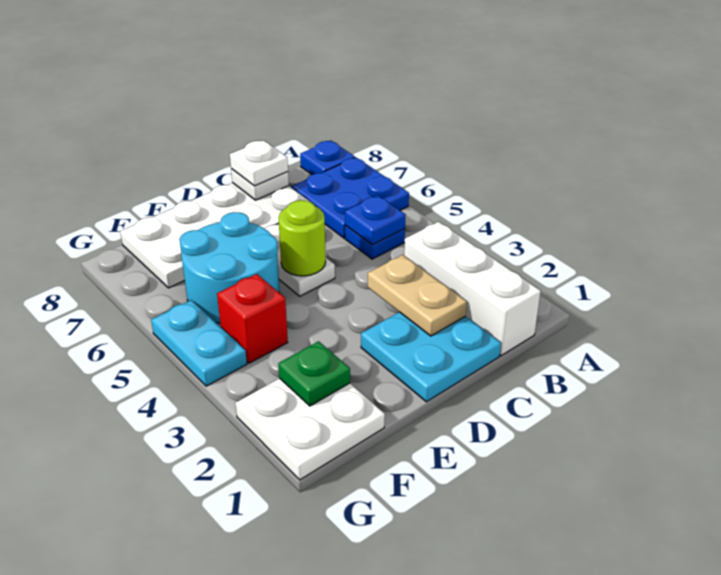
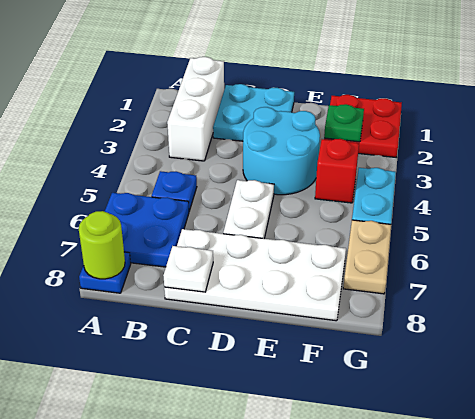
blue plate B5 level 2 -> none
tan plate C2:C3 level 2 -> tan plate G6:G7 level 1
white plate C8 level 3 -> none
lime round brick D5 level 2 -> lime round brick A8 level 2
cyan round brick E5:F6 level 1 -> cyan round brick D3:E4 level 1
white plate F1:G2 level 1 -> red plate F1:G2 level 1

